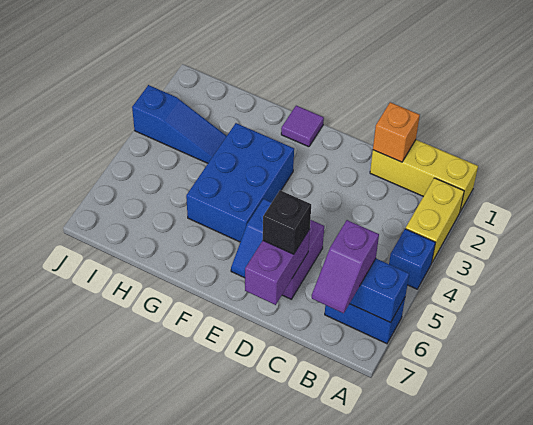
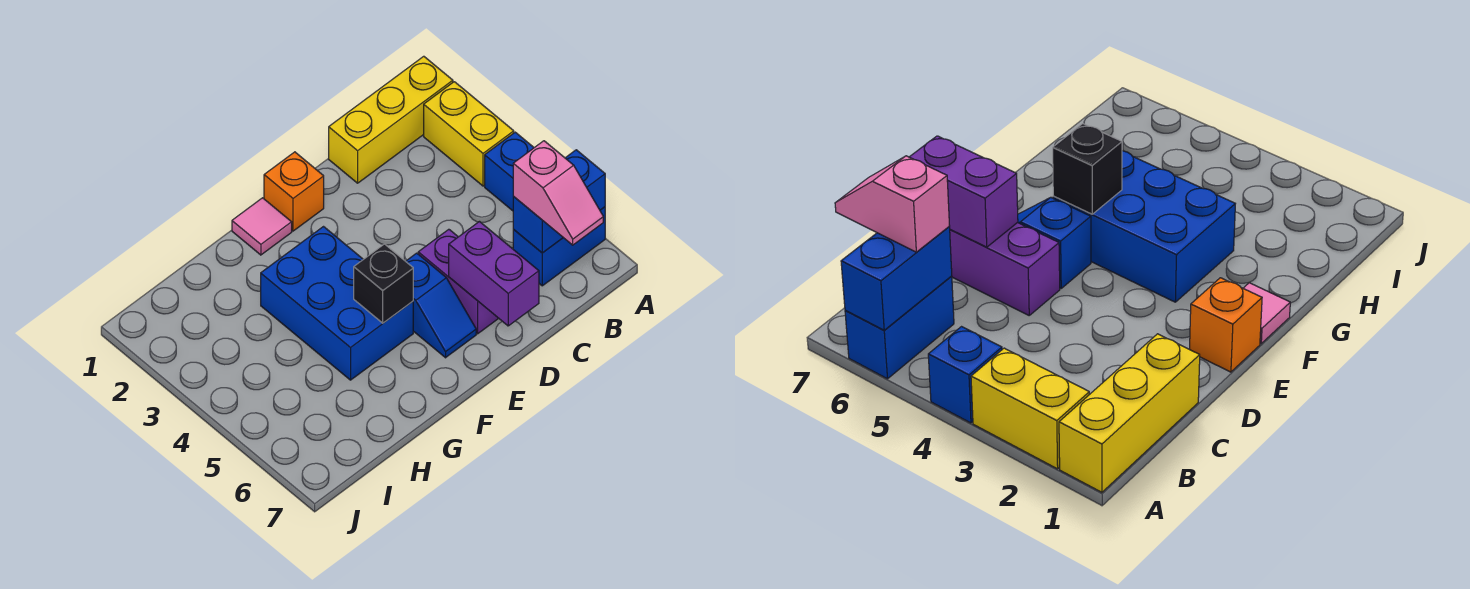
purple slope B6:B7 level 3 top 6 -> pink slope B6:B7 level 3 top 6
orange brick C1 level 2 -> orange brick E1 level 1
black brick D6 level 3 -> black brick F5 level 2
purple tile F1 level 1 -> pink tile F1 level 1
blue slope H3:J3 level 1 top J -> none

